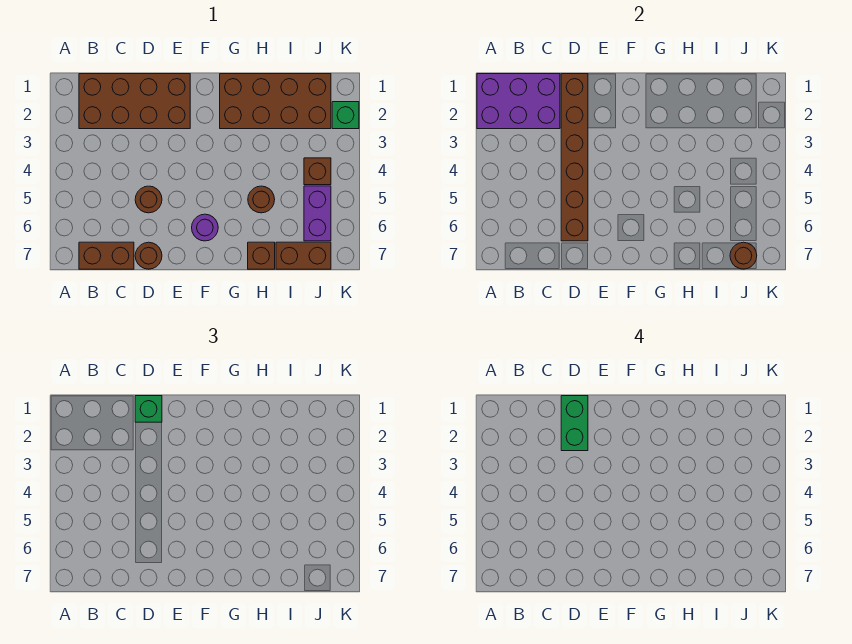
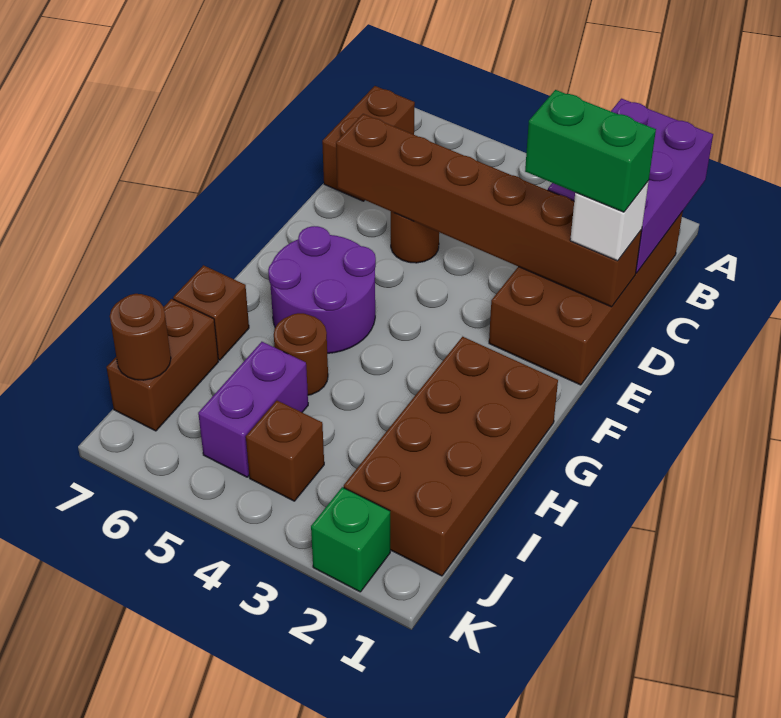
green brick D1 level 3 -> white brick D1 level 3
brown round brick D7 level 1 -> none
purple round brick F6 level 1 -> purple round brick F5:G6 level 1
purple brick J5:J6 level 1 -> purple brick I5:J5 level 1

